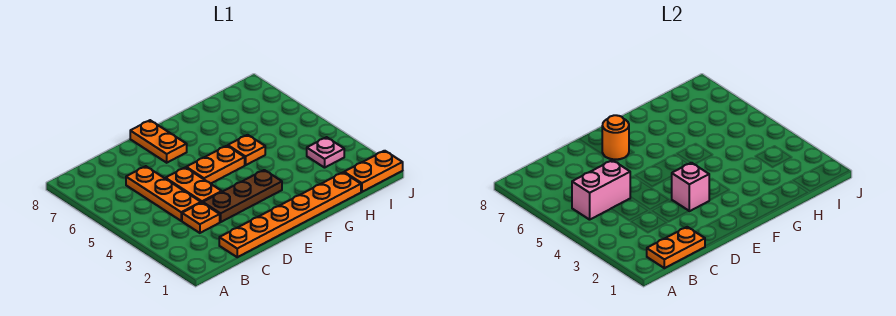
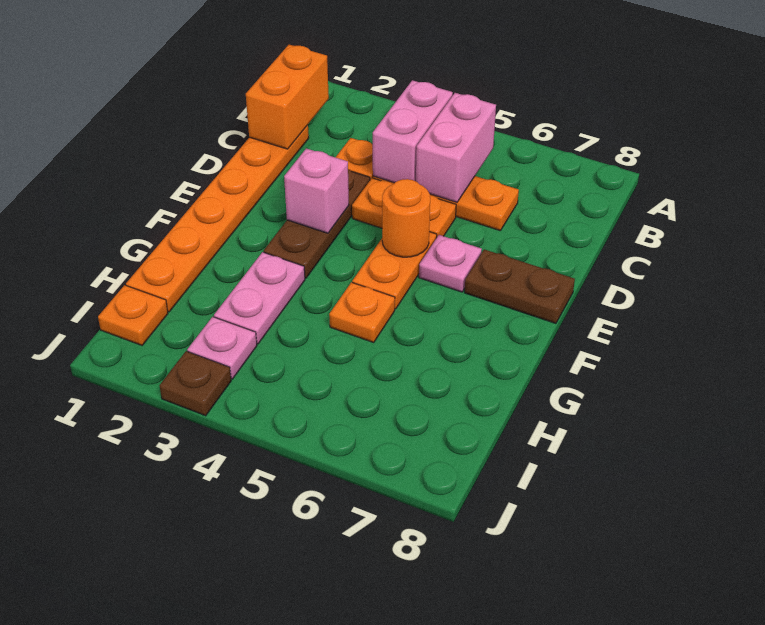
orange plate B1:C1 level 2 -> orange brick B1:C1 level 2
none -> pink brick B4:C4 level 2
none -> pink plate E6 level 1
orange plate E7:E8 level 1 -> brown plate E7:E8 level 1
orange round brick E7 level 2 -> orange round brick E5 level 2
none -> pink plate G3:H3 level 1
orange plate I1:J1 level 1 -> orange plate I1 level 1
none -> brown plate J3 level 1

